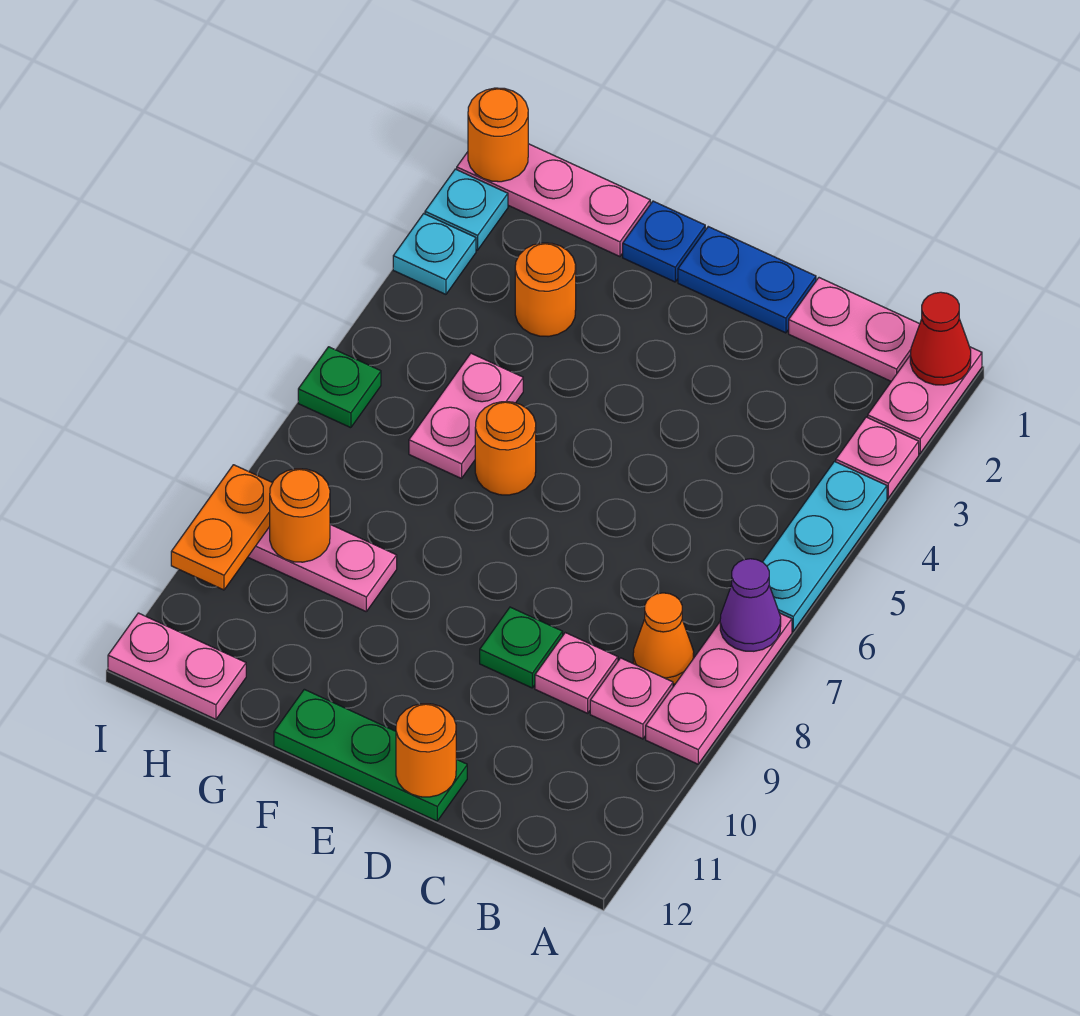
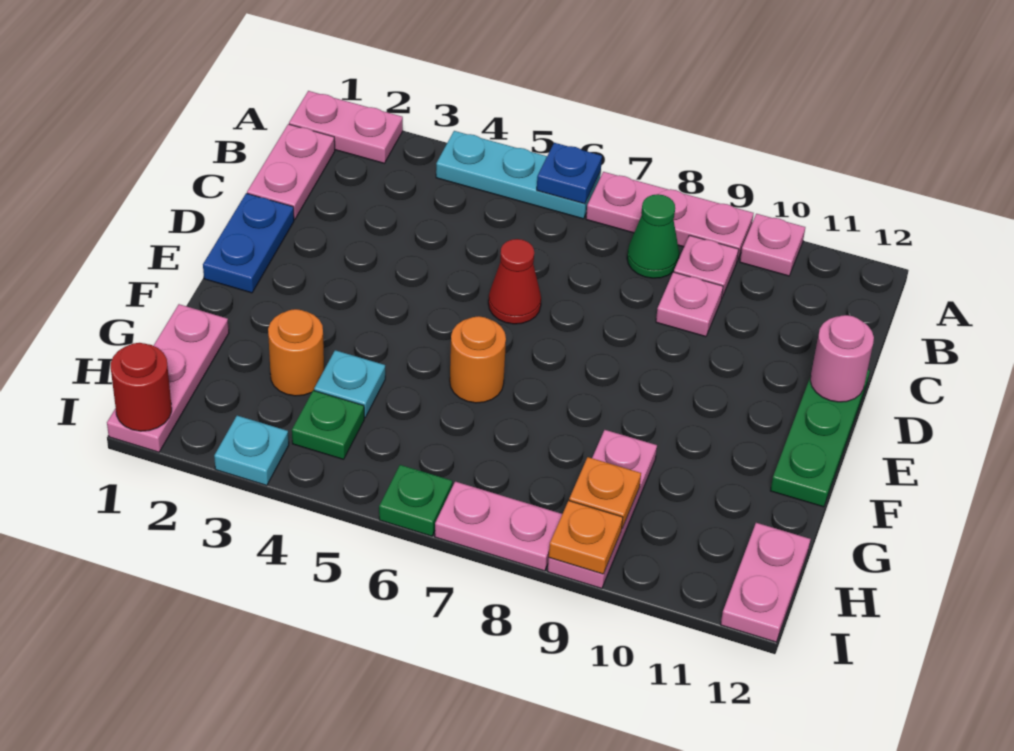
red cone A1 level 2 -> red cone D6 level 1
pink plate A3 level 1 -> pink plate A10 level 1
purple cone A7 level 2 -> none
orange cone B8 level 1 -> green cone B8 level 1
green plate D9 level 1 -> green plate H4 level 1
orange round brick D12 level 2 -> pink round brick D12 level 2
blue plate F1 level 1 -> blue plate A6 level 2
pink plate G5:G6 level 1 -> pink plate I7:I8 level 1
orange round brick H9 level 2 -> orange plate H9 level 2
orange round brick I1 level 2 -> red round brick I1 level 2
cyan plate I2 level 1 -> cyan plate G4 level 1
orange plate I9:I10 level 2 -> orange plate I9 level 2

